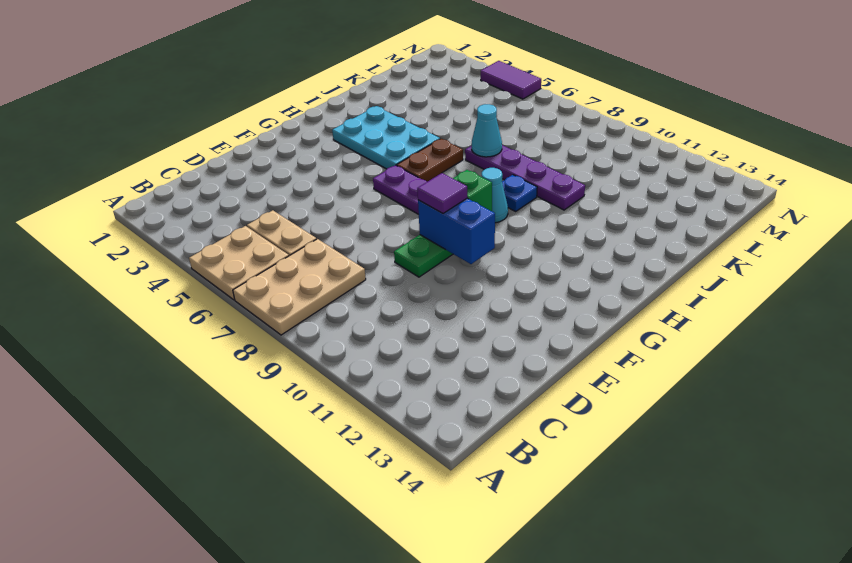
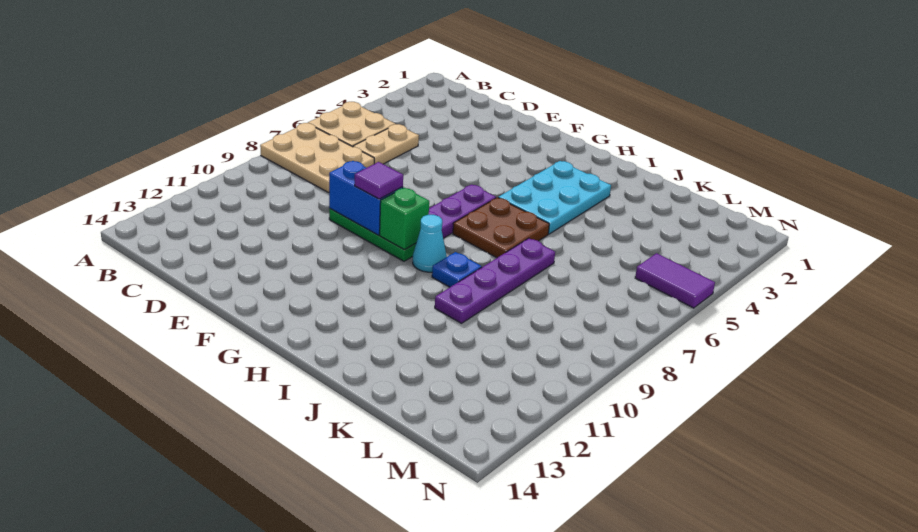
blue brick F9:F10 level 2 -> blue brick E9:F9 level 2
brown plate H6:I6 level 1 -> brown plate H6:I7 level 1
cyan cone J7 level 2 -> none
purple tile N4:N5 level 1 -> purple tile M5:N5 level 1

